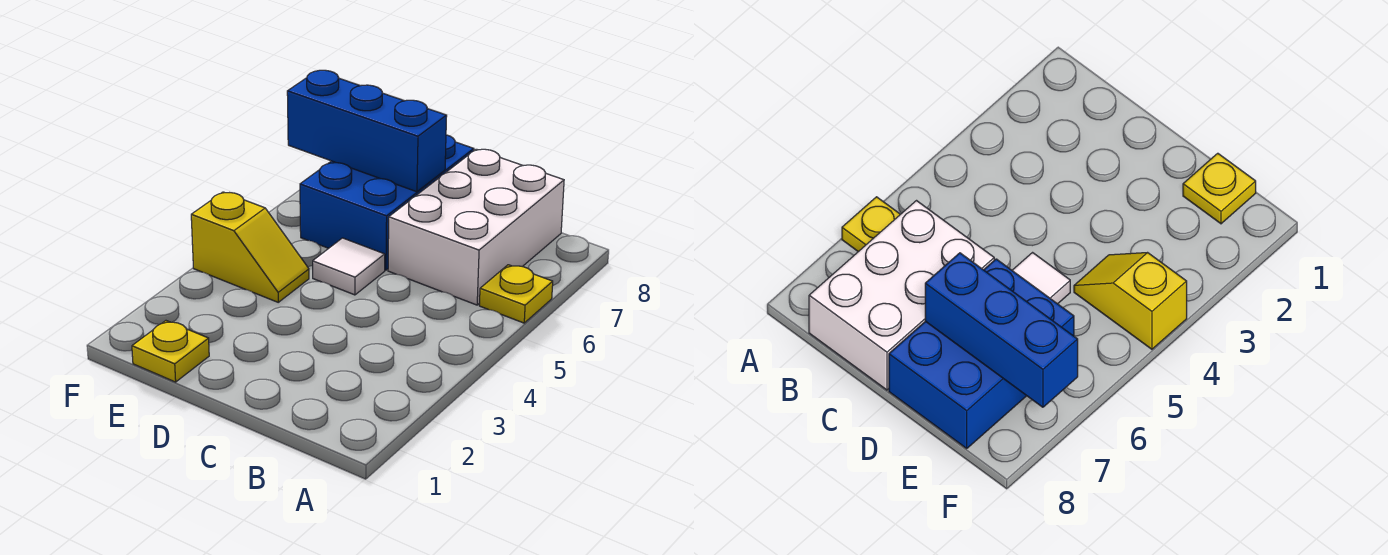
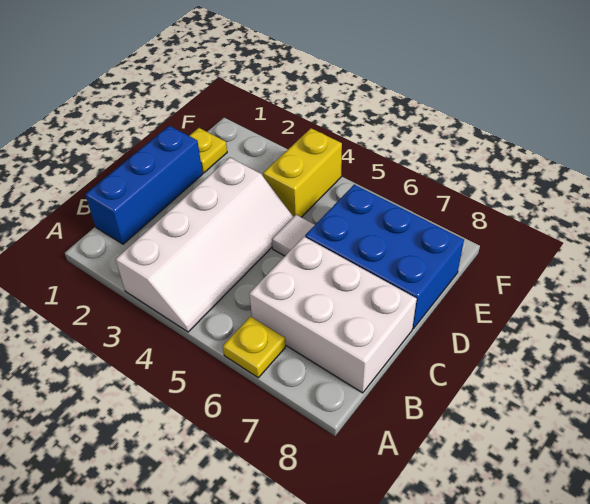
none -> white slope A3:D4 level 1 top 3
blue brick D7:F7 level 2 -> blue brick B1:D1 level 1
yellow slope E4:F4 level 1 top F -> yellow brick E4:F4 level 1

